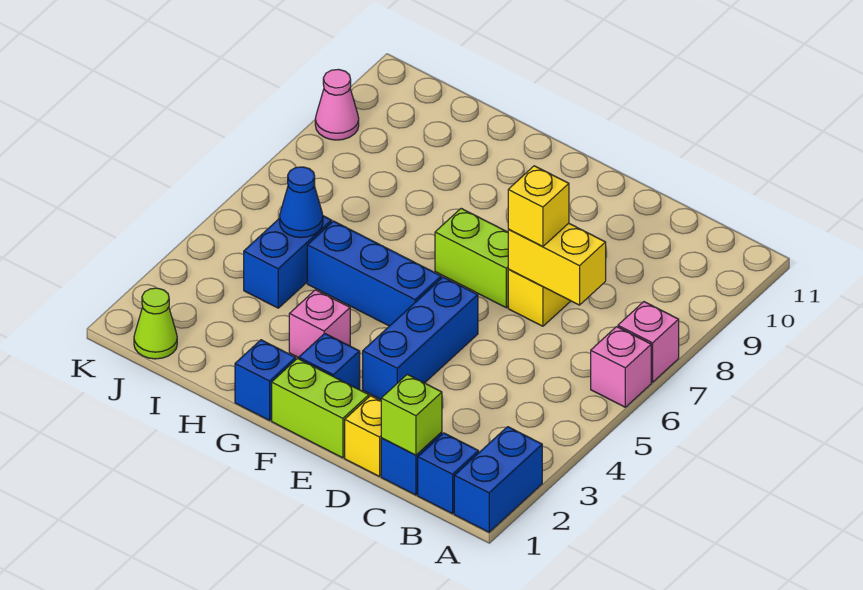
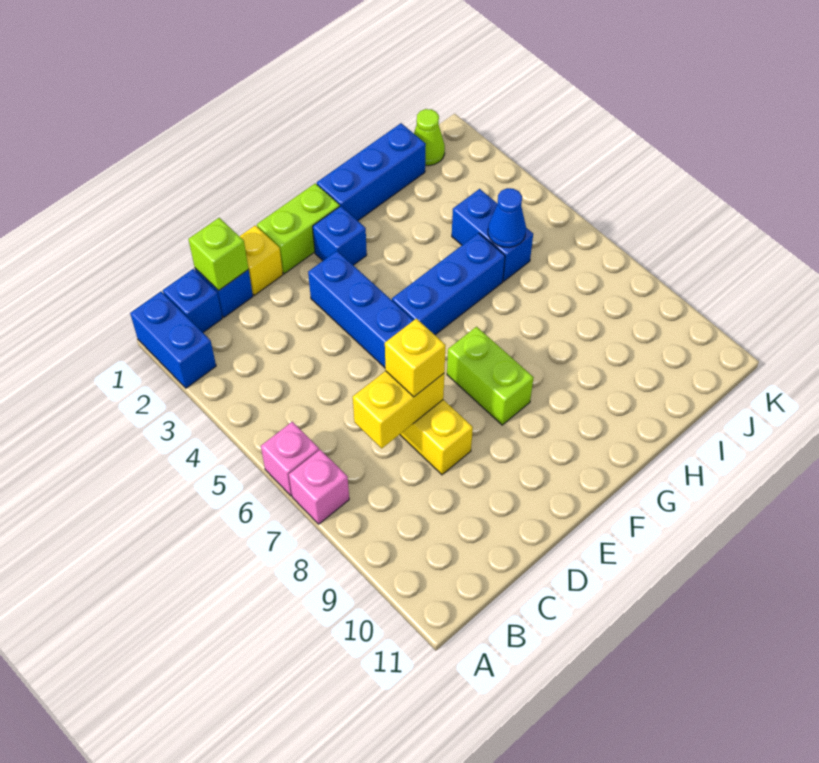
lime brick E7:F7 level 1 -> lime brick F7:F8 level 1
blue brick G1 level 1 -> blue brick G1:I1 level 1
pink brick G3 level 1 -> none
pink cone K9 level 1 -> none

